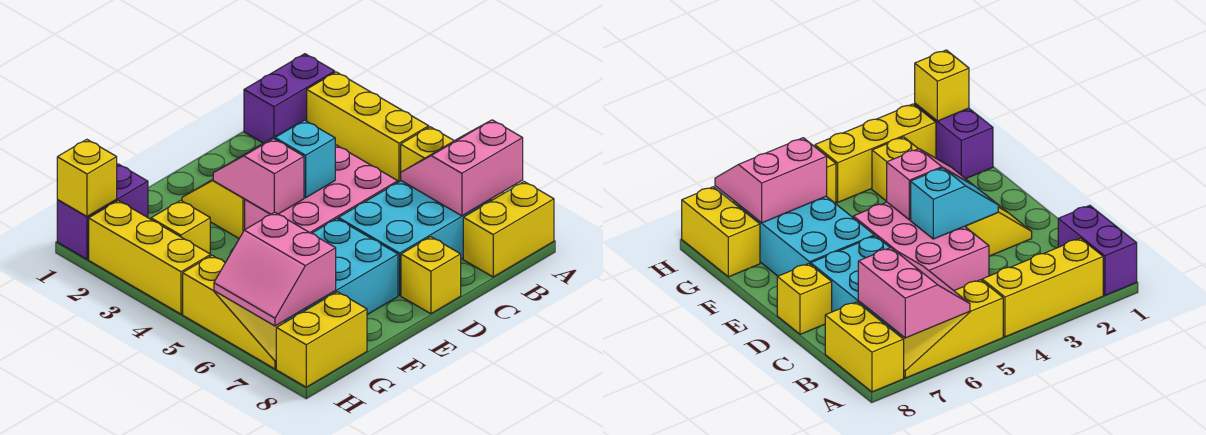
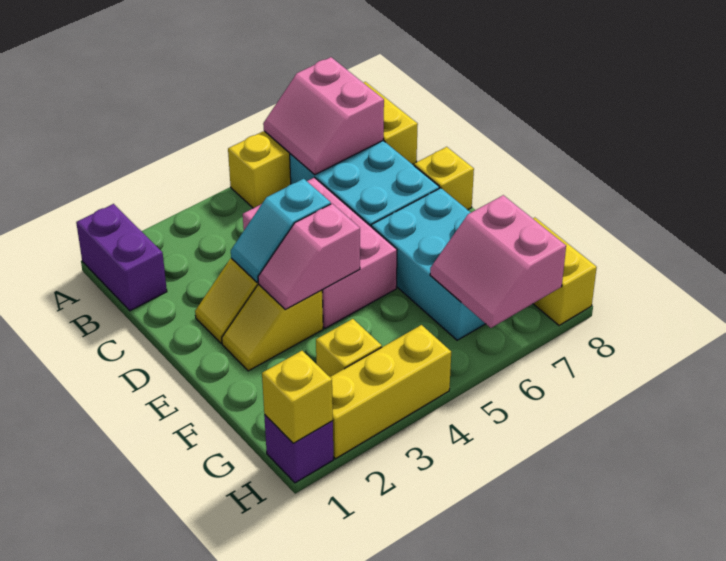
yellow brick A2:A4 level 1 -> none
purple brick G1:H1 level 1 -> purple brick H1 level 1
pink slope G6:H7 level 2 top G -> pink slope G6:H7 level 2 top 7
yellow slope H5:H7 level 1 top 5 -> none

